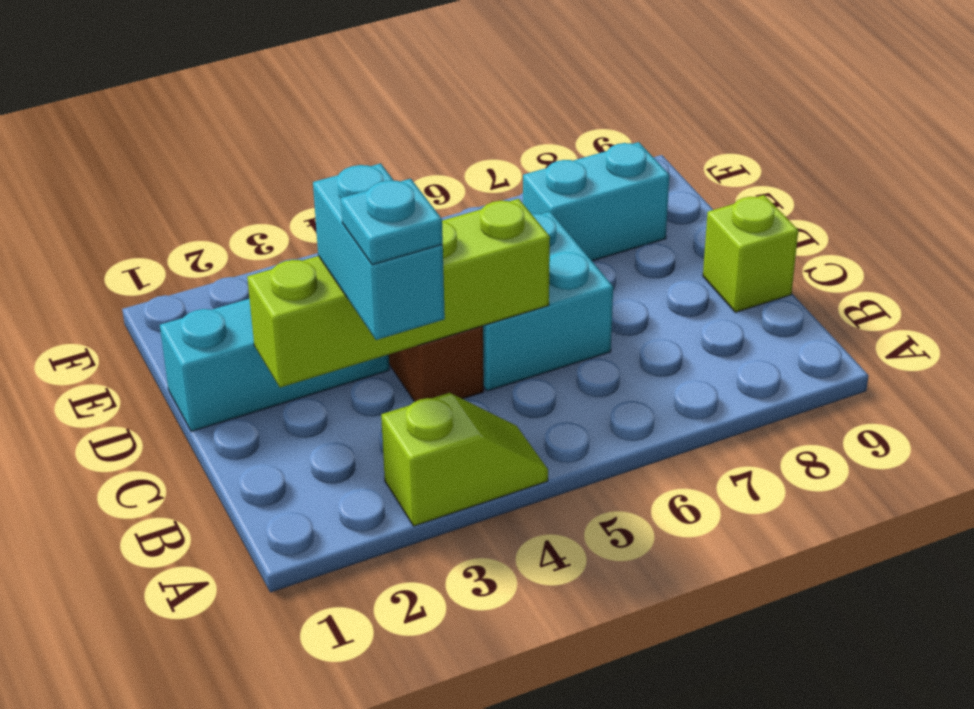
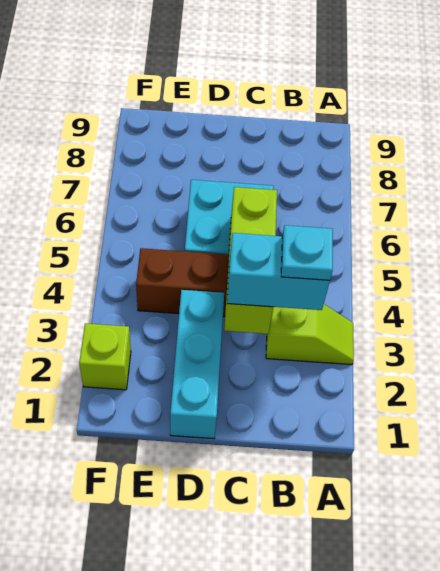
lime slope A3:A4 level 1 top 3 -> lime slope A3:B3 level 1 top B
lime brick C2:C5 level 2 -> lime brick C3:C5 level 2
lime brick C9 level 1 -> lime brick F2 level 1
cyan brick E7:E8 level 1 -> none

